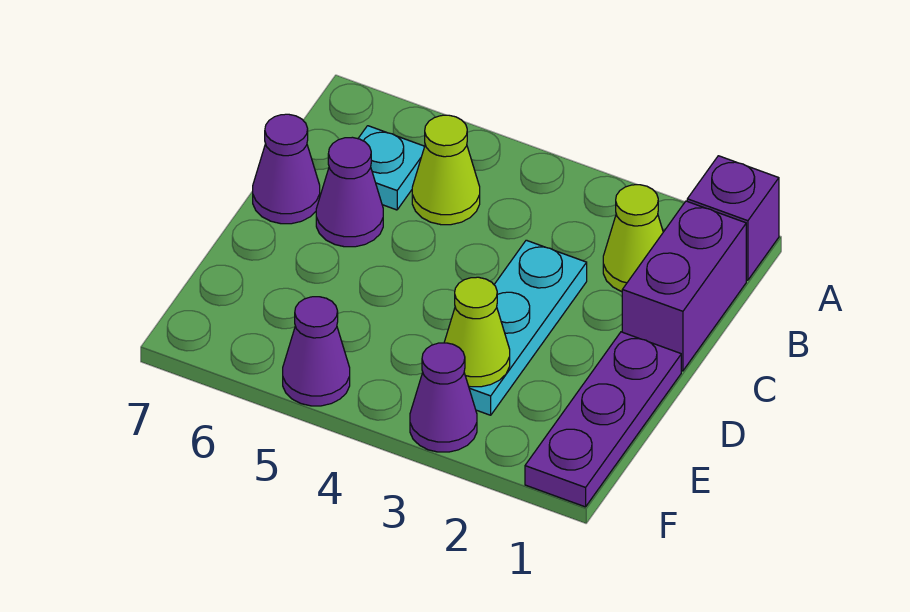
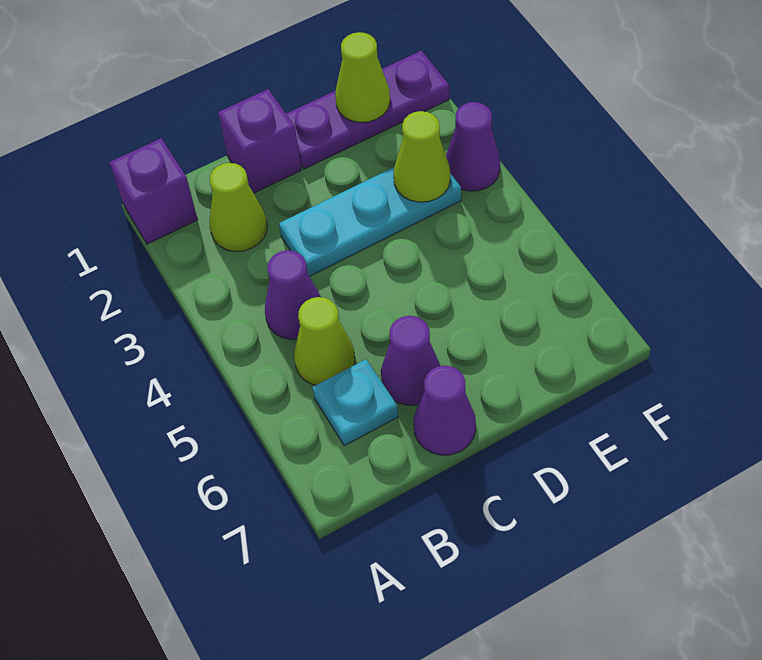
purple brick B1:C1 level 1 -> purple brick C1 level 1
none -> lime cone E1 level 2
purple cone F5 level 1 -> purple cone B4 level 1

